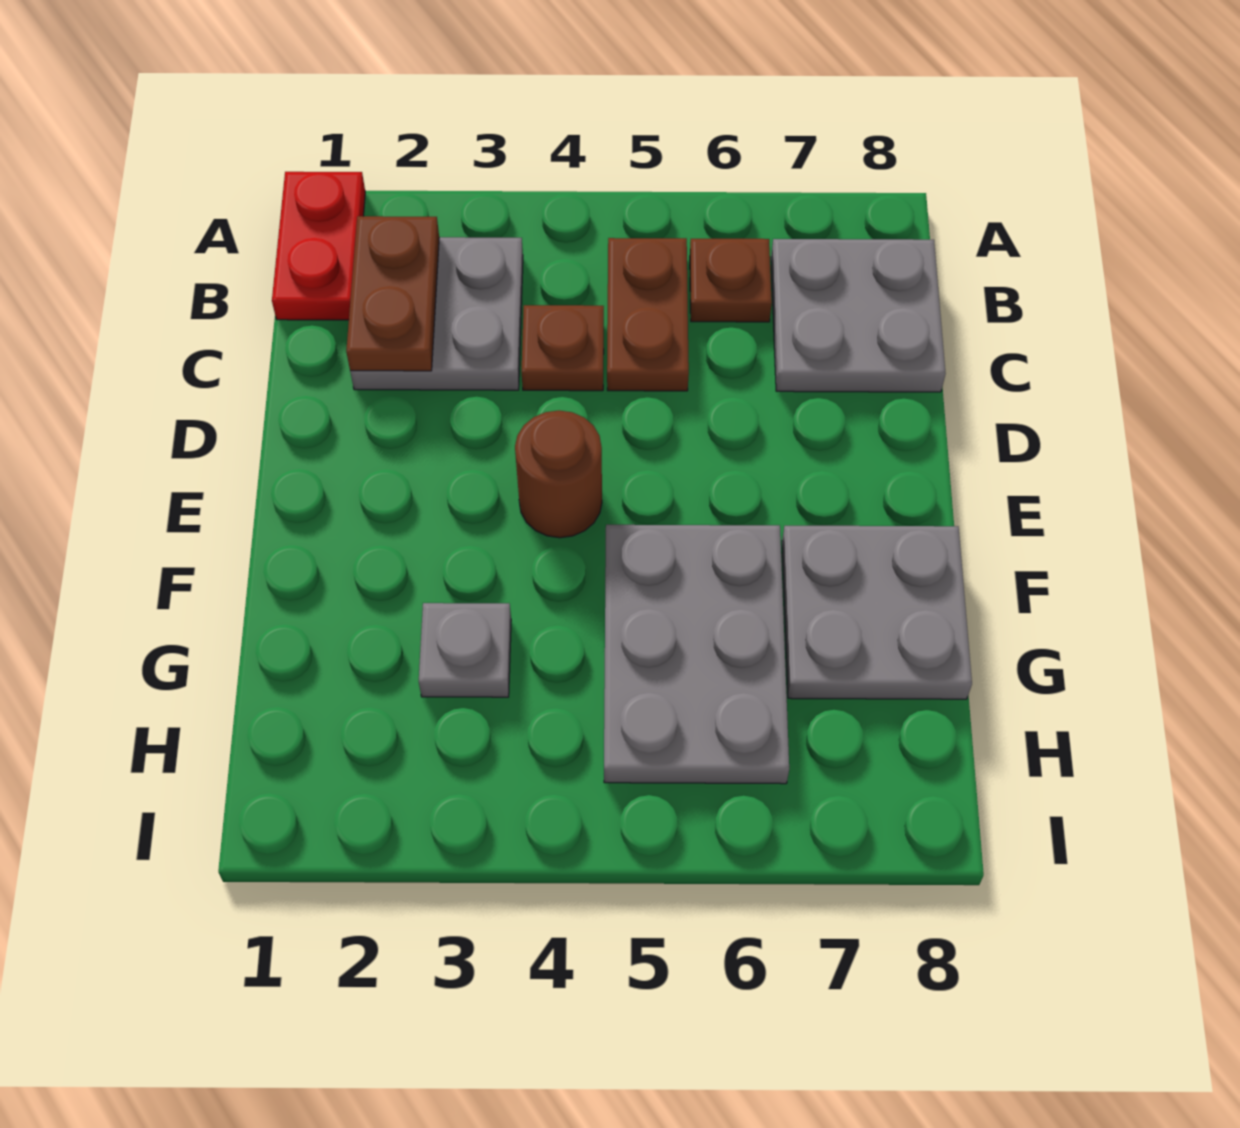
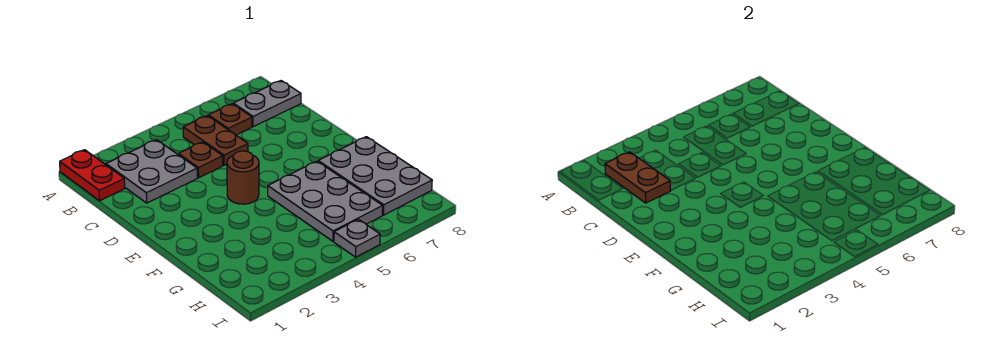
grey plate B7:C8 level 1 -> grey plate B7:B8 level 1
grey plate F7:G8 level 1 -> grey plate F7:H8 level 1
grey plate G3 level 1 -> grey plate I5 level 1

